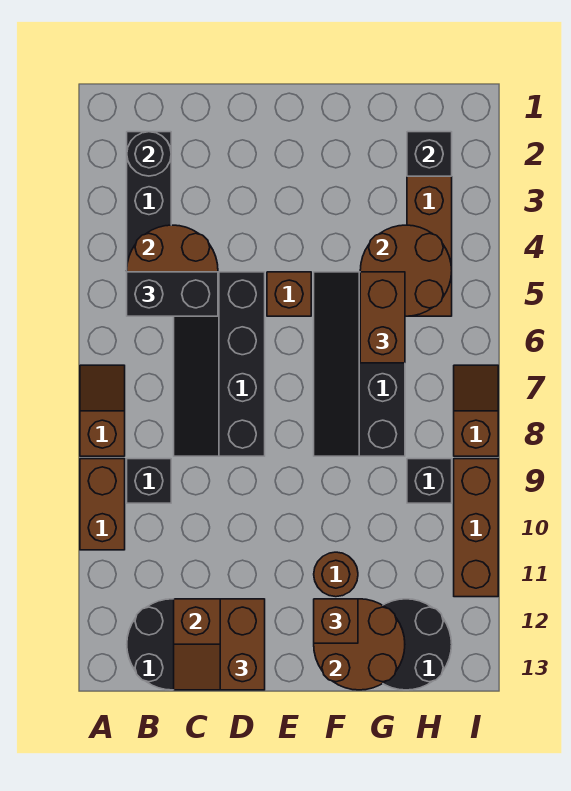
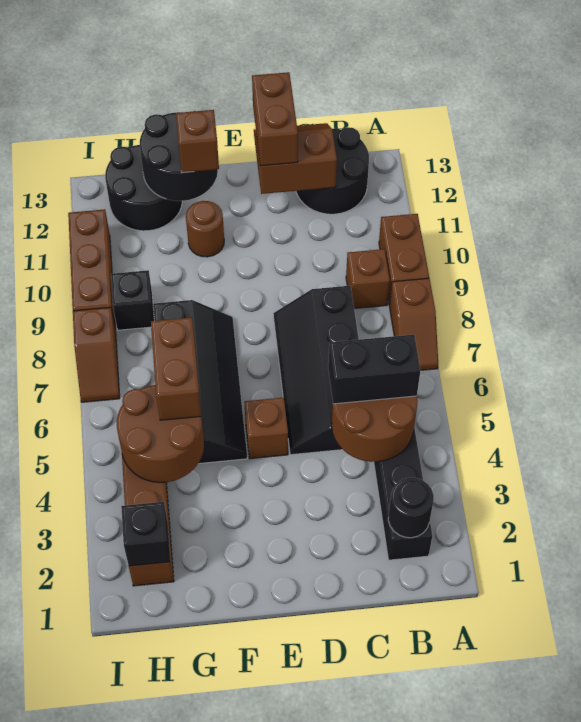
black brick B9 level 1 -> brown brick B9 level 1
black slope C5:D8 level 1 top D -> black slope C5:D8 level 1 top C
brown round brick F12:G13 level 2 -> black round brick F12:G13 level 2

